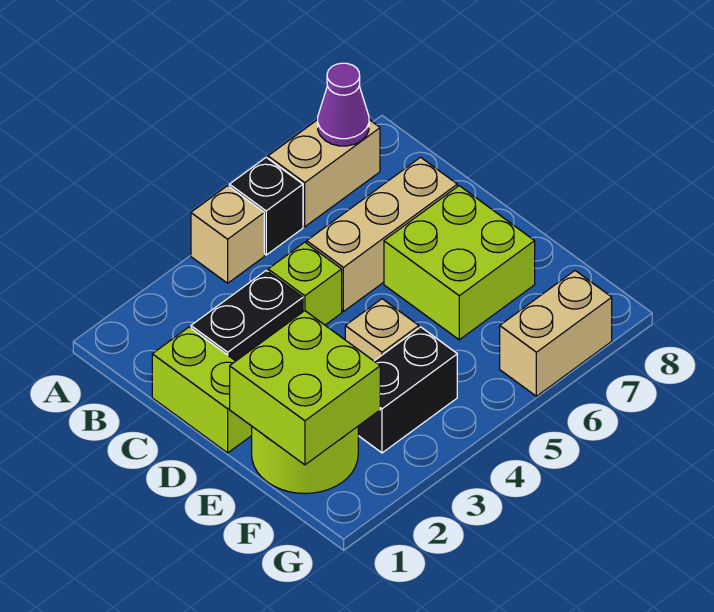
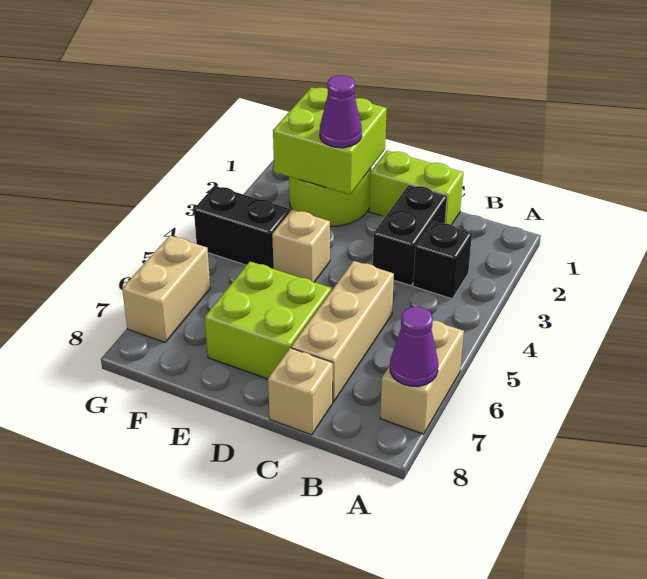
tan brick A4 level 1 -> tan brick C8 level 1
black brick A5 level 1 -> black brick B3 level 1
lime brick C4 level 1 -> none
none -> purple cone E2 level 3
black brick F3:F4 level 1 -> black brick F4:G4 level 1

